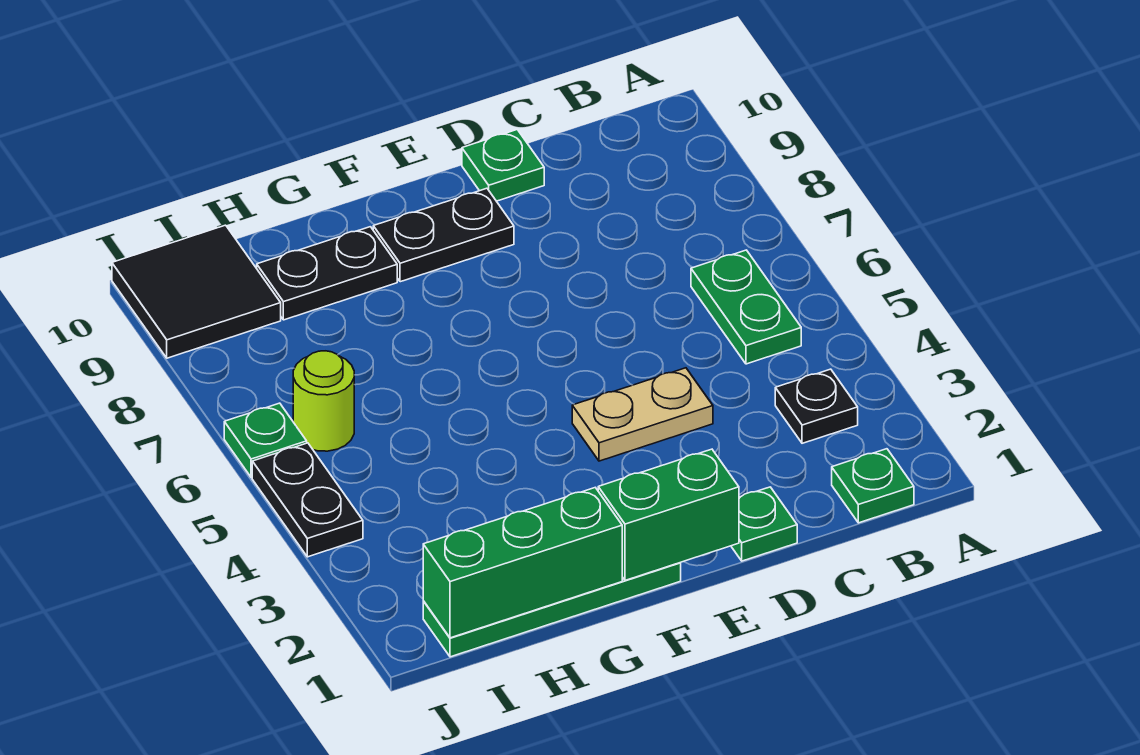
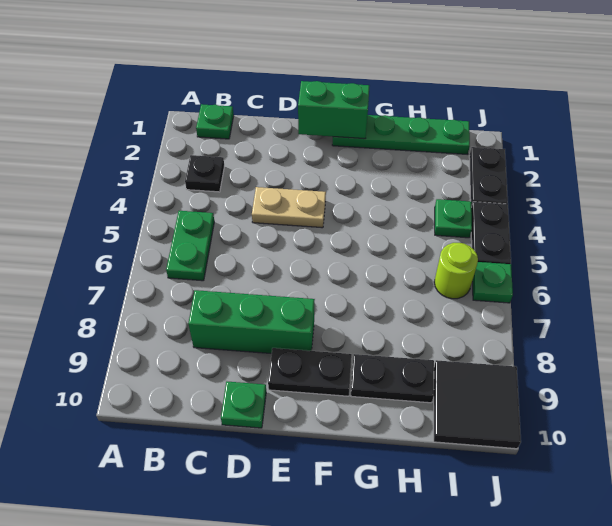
green plate D1 level 1 -> green plate I4 level 1
green brick G1:I1 level 2 -> green brick C8:E8 level 1
none -> black plate J2:J3 level 1

